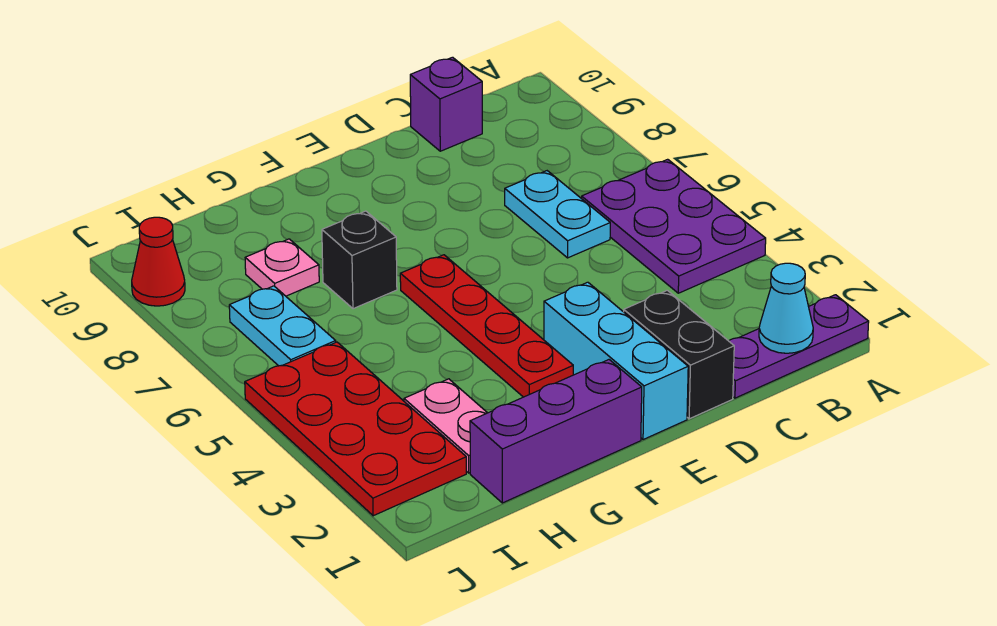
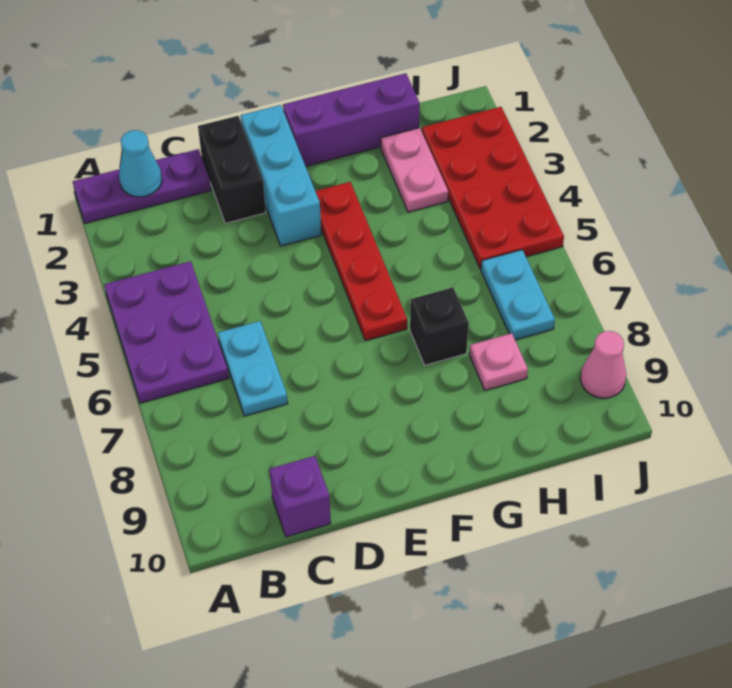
red cone J9 level 1 -> pink cone J9 level 1

